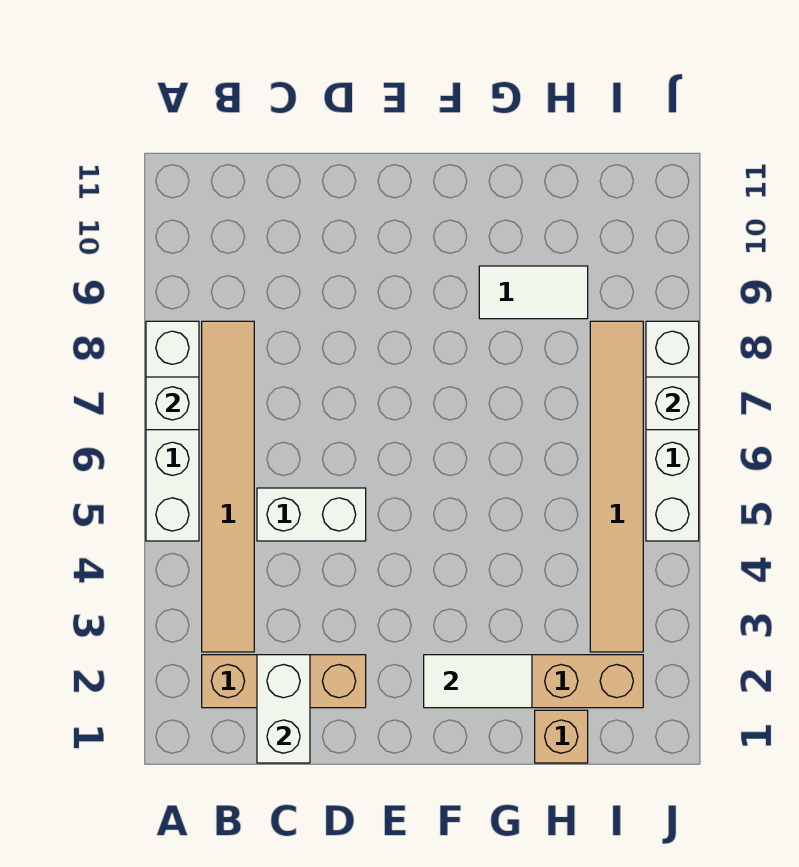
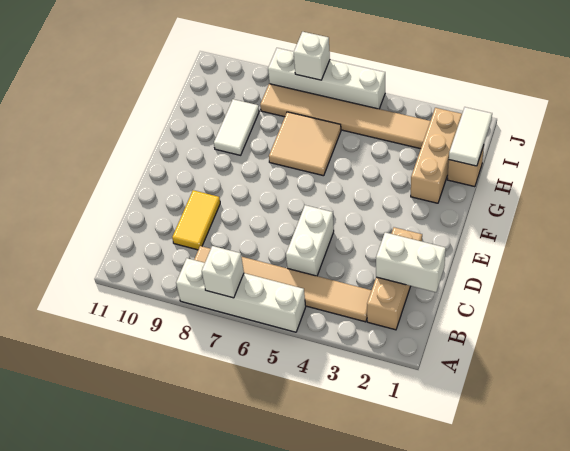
none -> yellow tile C9:D9 level 1
white tile F2:G2 level 2 -> white tile H1:I1 level 2
none -> tan tile G6:H7 level 1

